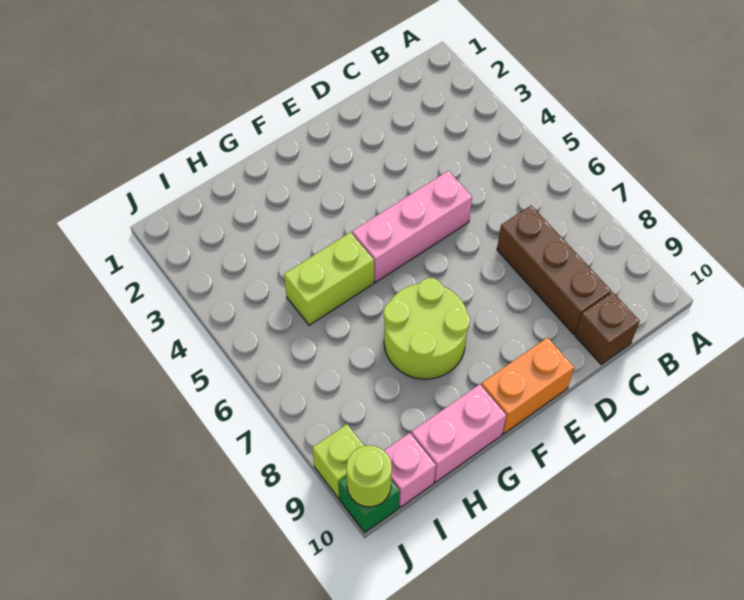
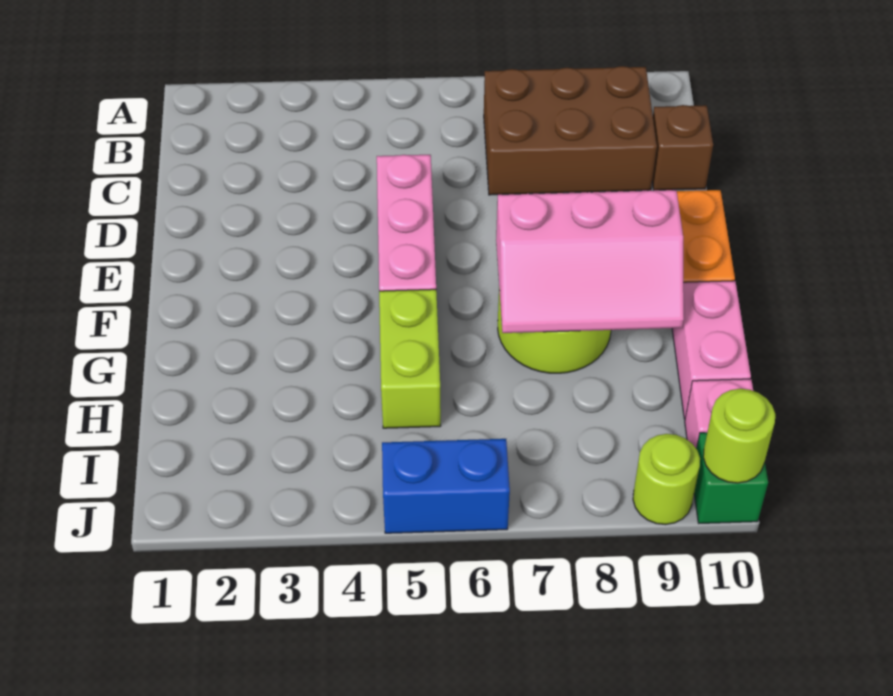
brown brick C7:C9 level 1 -> brown brick B7:C9 level 1
none -> pink slope F7:G9 level 2 top F
none -> blue brick J5:J6 level 1
lime brick J9 level 1 -> lime round brick J9 level 1

